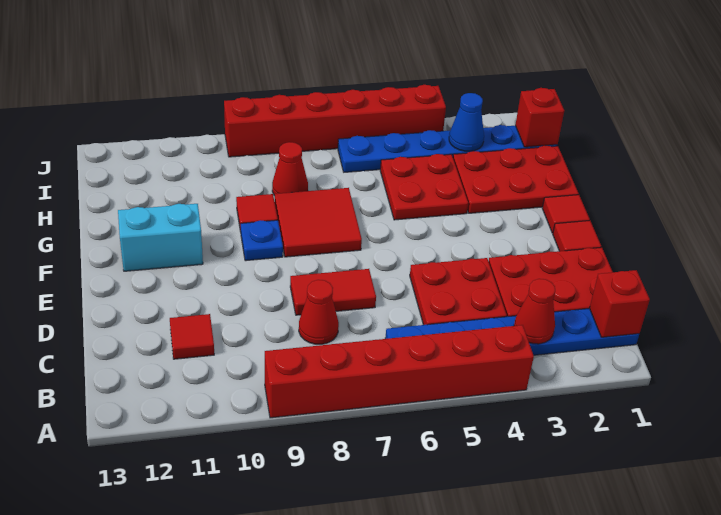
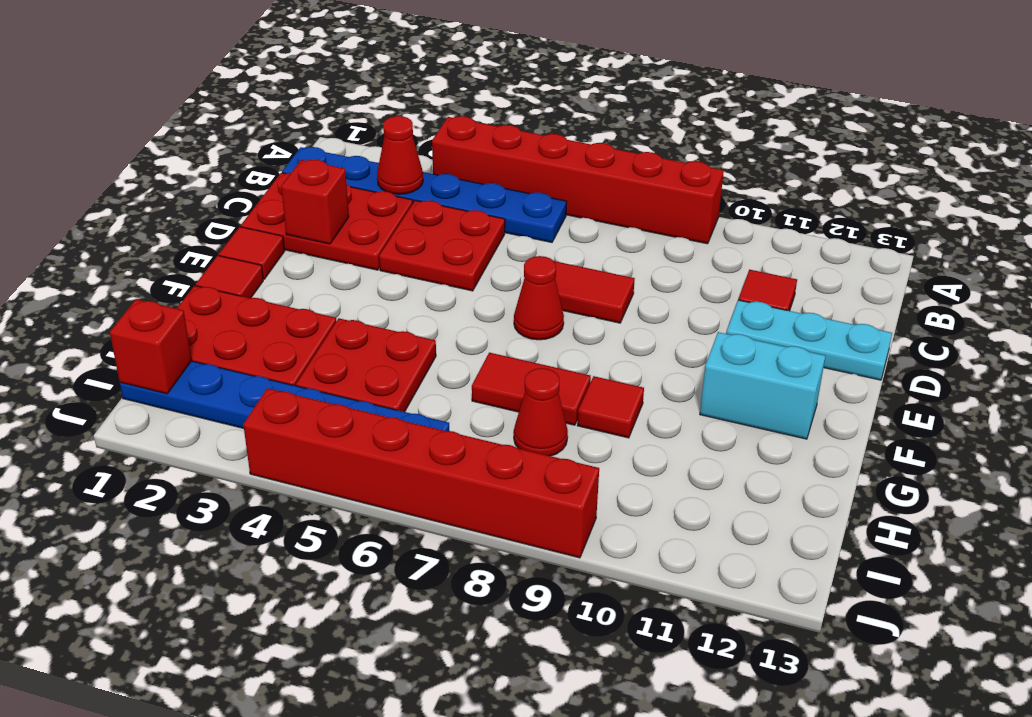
red brick B1 level 2 -> red brick D2 level 2
red cone C8 level 1 -> red cone E7 level 1
none -> cyan plate D11:D13 level 1
red tile F7:G8 level 1 -> red tile G7:G8 level 1
blue plate F9 level 1 -> none
blue cone I3 level 2 -> none

